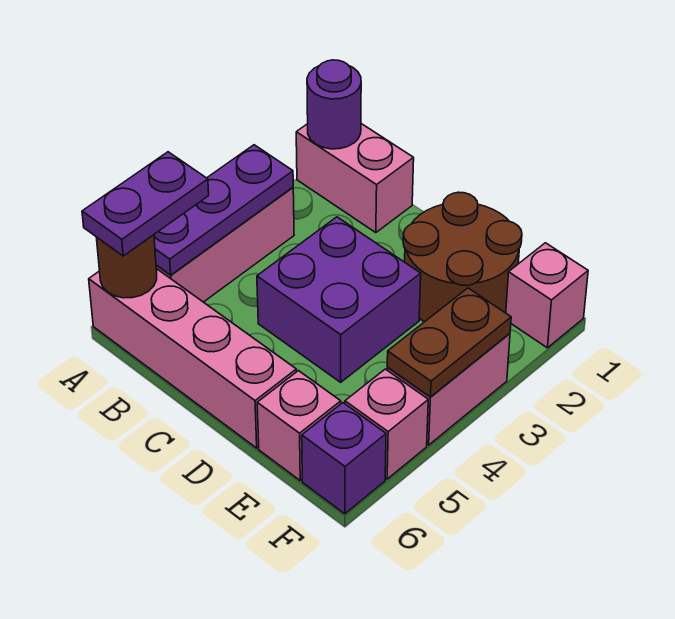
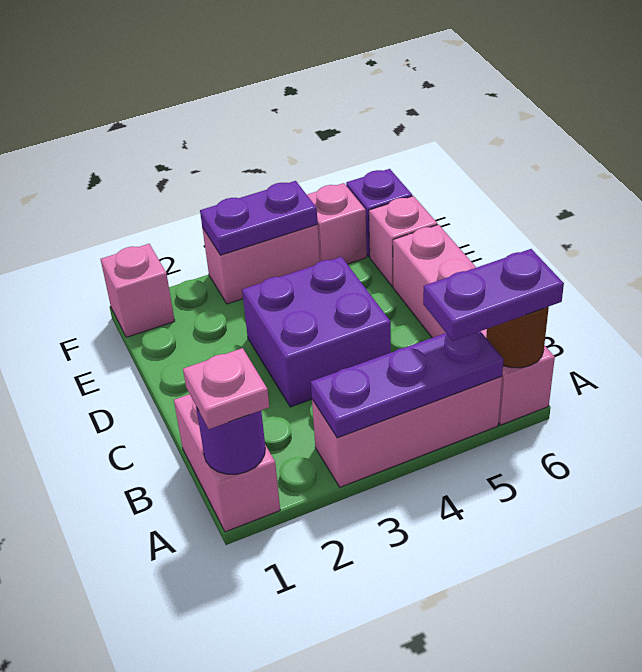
none -> pink plate A1 level 3
brown round brick D1:E2 level 1 -> none
brown plate F3:F4 level 2 -> purple plate F3:F4 level 2

